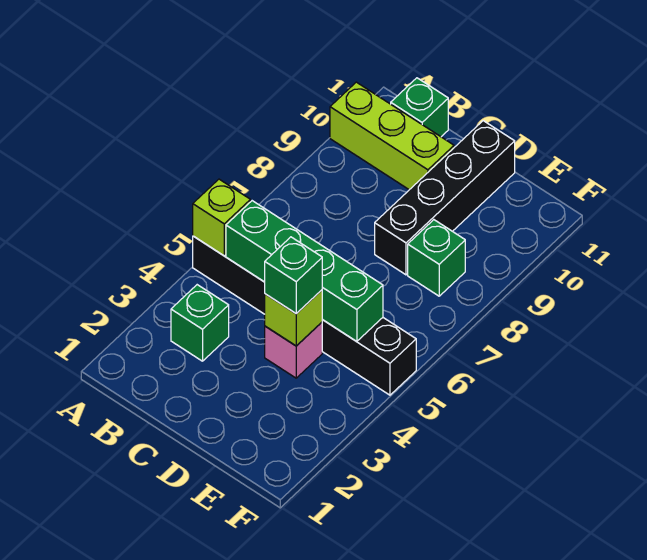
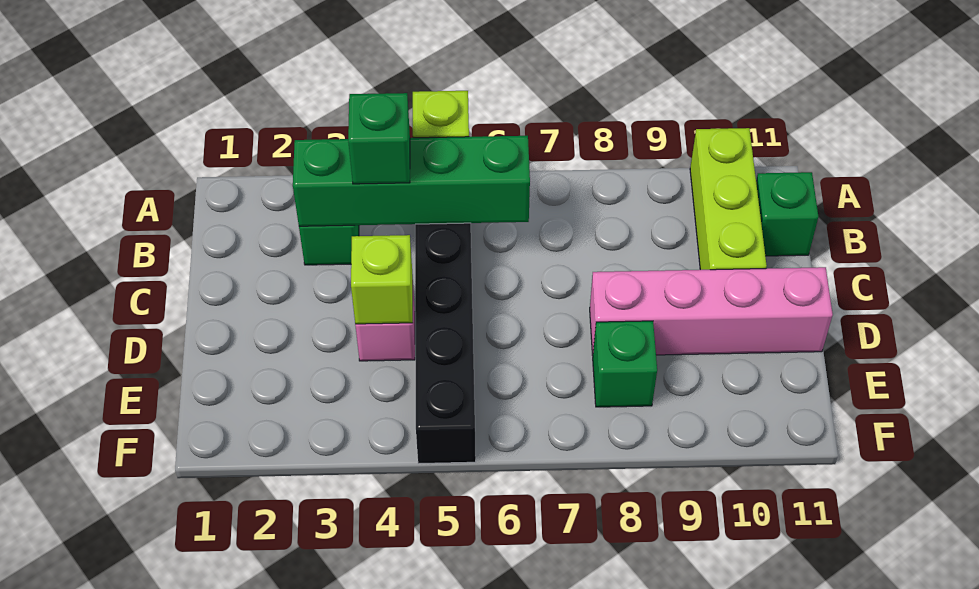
green brick B5:E5 level 2 -> green brick B3:B6 level 2
green brick D4 level 3 -> green brick B4 level 3
black brick D8:D11 level 1 -> pink brick D8:D11 level 1

